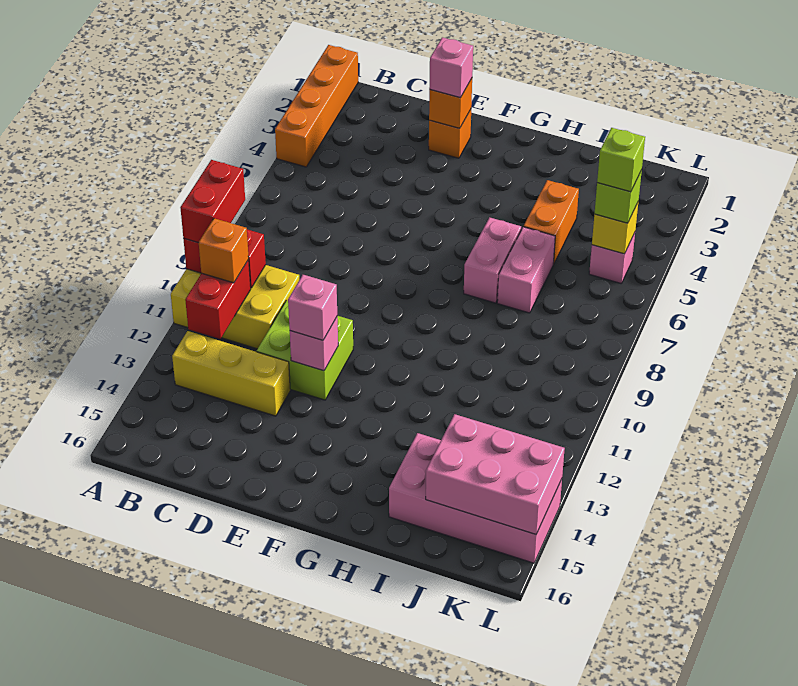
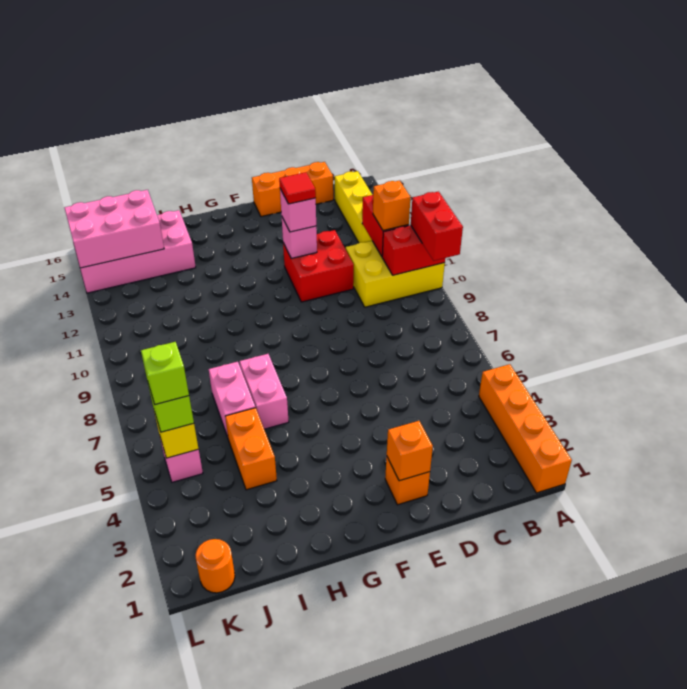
yellow brick B13:D13 level 1 -> yellow brick B13:B15 level 1
none -> orange brick C16:E16 level 1
lime brick D11:E12 level 1 -> red brick D11:E12 level 1
pink brick E2 level 3 -> none
none -> red tile E12 level 4
none -> orange round brick K1 level 1

